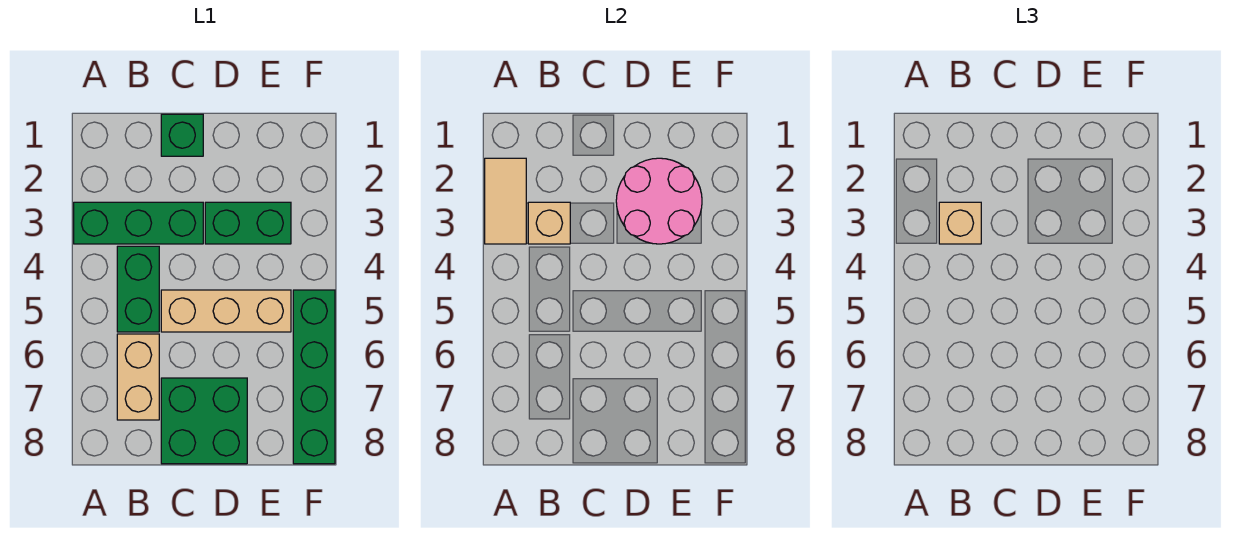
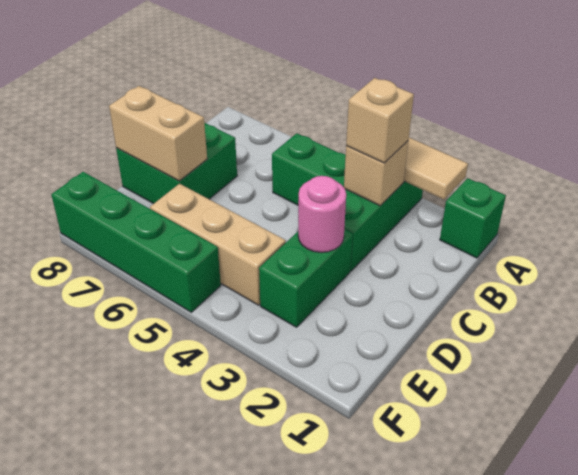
tan brick B6:B7 level 1 -> tan brick D7:D8 level 2
green brick C1 level 1 -> green brick A1 level 1
tan brick C5:E5 level 1 -> tan brick E4:E6 level 1
pink round brick D2:E3 level 2 -> pink round brick D3 level 2

